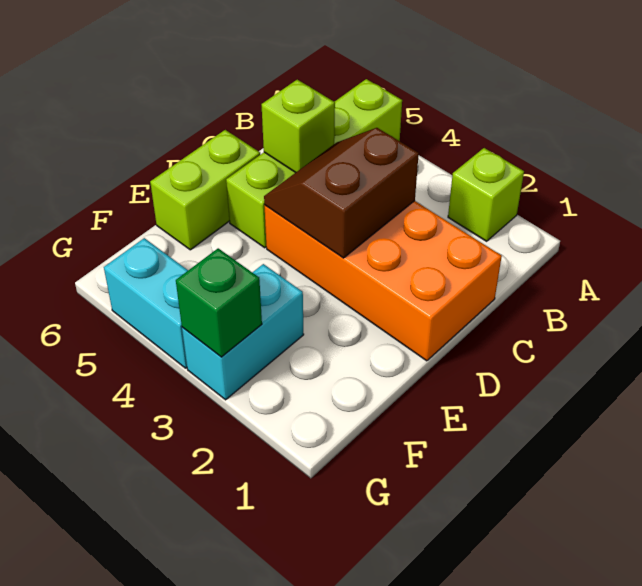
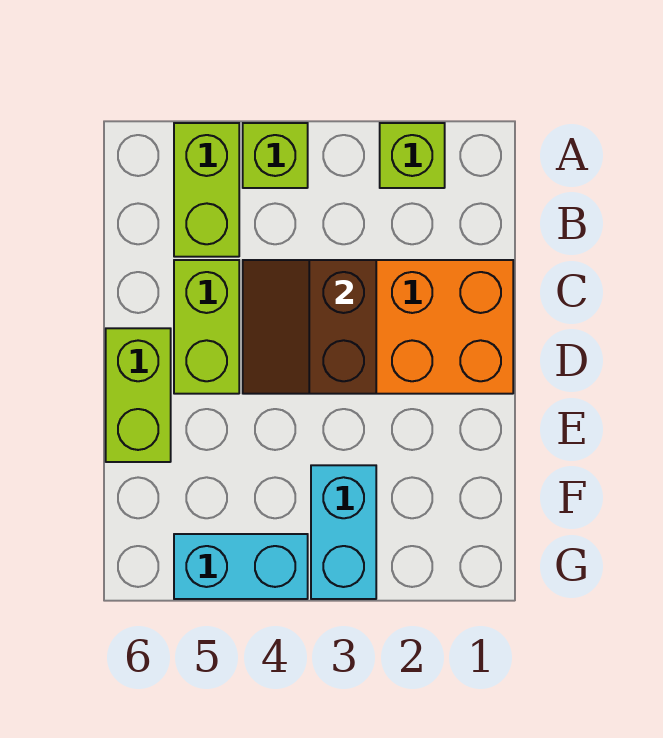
lime brick C5 level 2 -> lime brick A4 level 1
green brick G3 level 2 -> none

